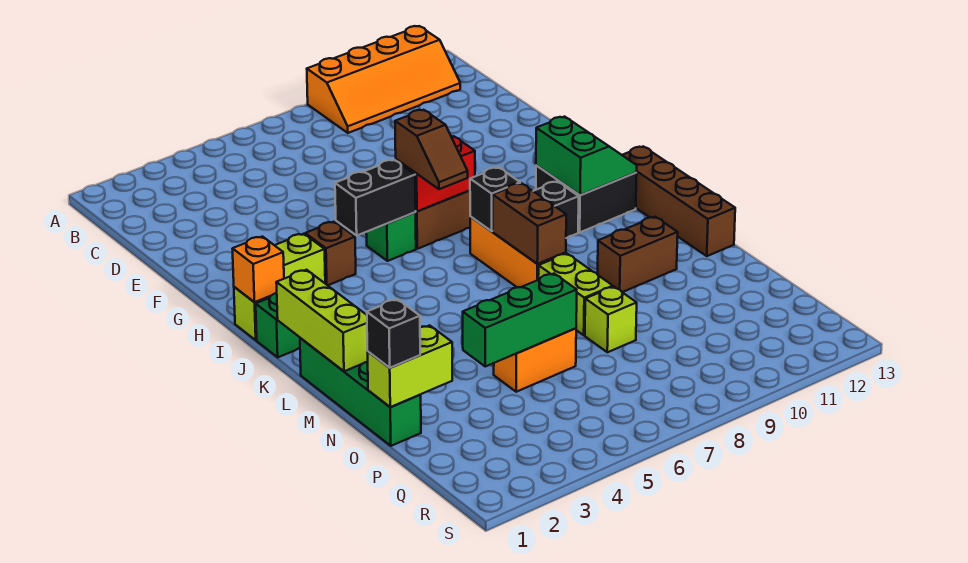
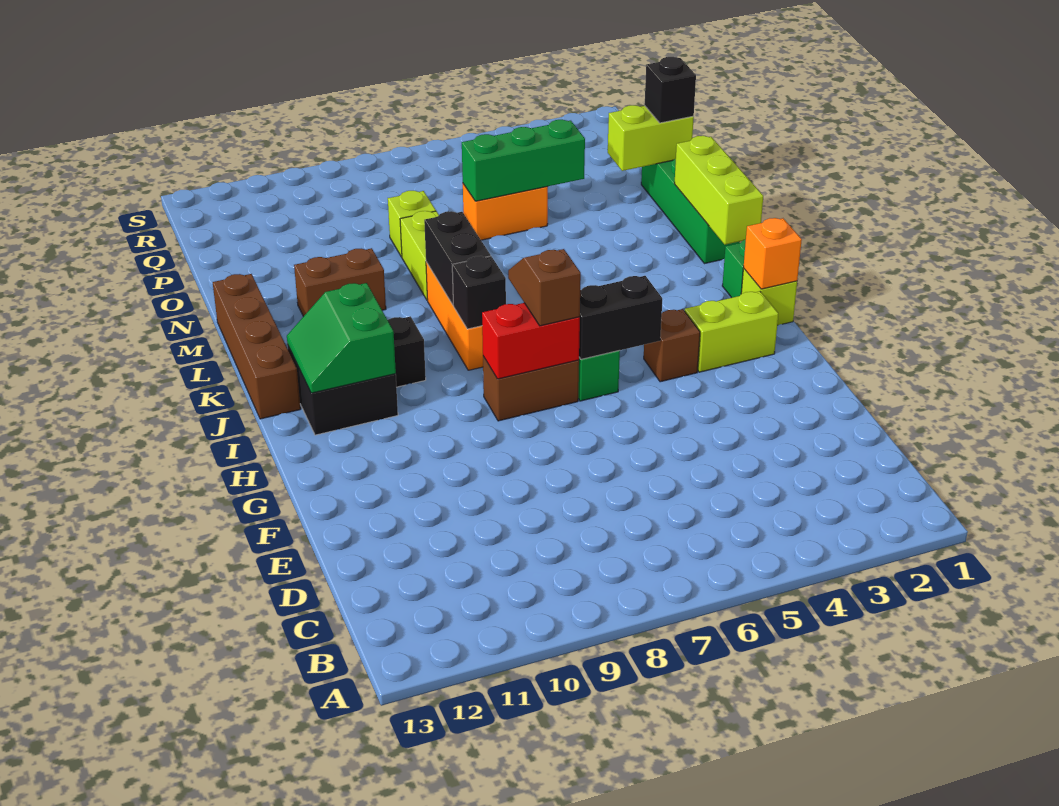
orange slope A9:B12 level 1 top A -> none
brown brick K8:L8 level 2 -> black brick K8:L8 level 2

